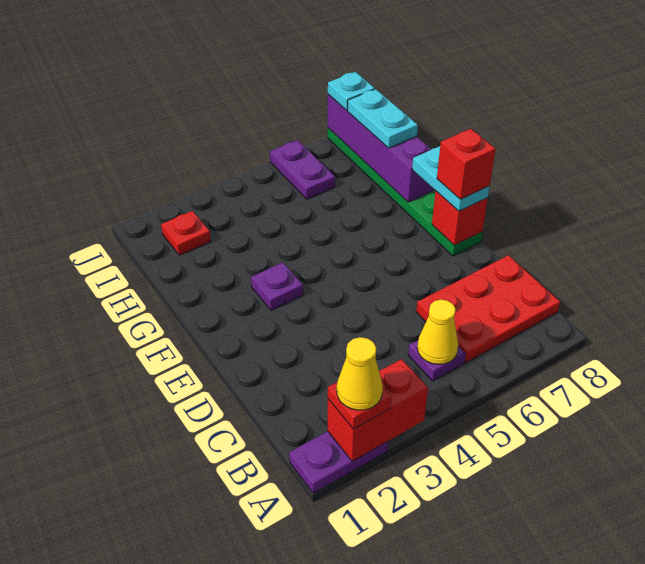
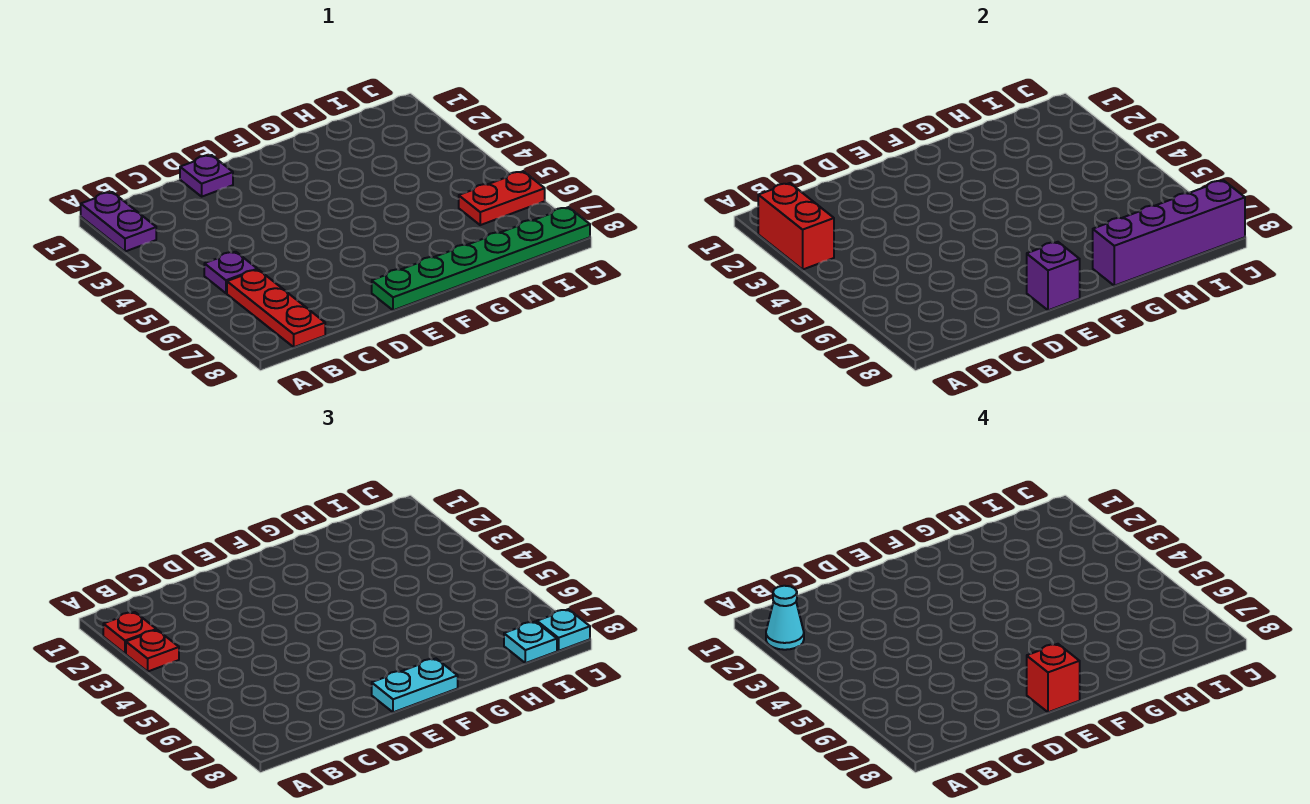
yellow cone A2 level 4 -> cyan cone A2 level 4
yellow cone B5 level 2 -> none
red plate B6:C8 level 1 -> red plate B6:B8 level 1
red brick E8 level 2 -> purple brick E8 level 2
purple plate F3 level 1 -> purple plate D1 level 1
cyan plate H8:I8 level 3 -> cyan plate I8 level 3
red plate I2 level 1 -> red plate A3 level 3
purple plate I6:J6 level 1 -> red plate I6:J6 level 1

